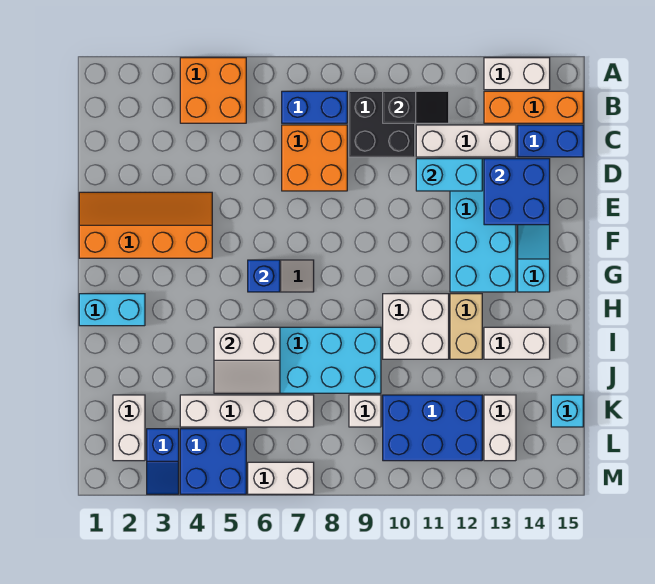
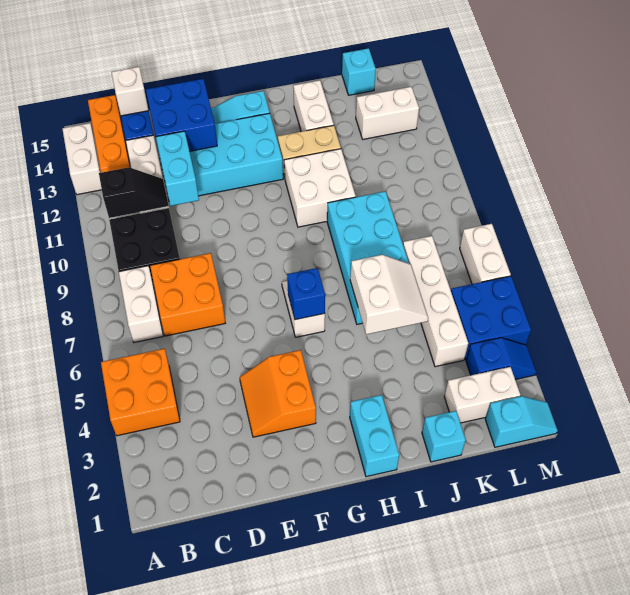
blue brick B7:B8 level 1 -> white brick B7:B8 level 1
black slope B10:B11 level 2 top 10 -> black slope B11:C11 level 2 top B
orange slope E1:F4 level 1 top F -> orange slope E3:F4 level 1 top F
none -> cyan brick J1 level 1
white brick K9 level 1 -> white brick C15 level 2
blue brick K10:L12 level 1 -> none
none -> cyan slope L1:M1 level 1 top L

